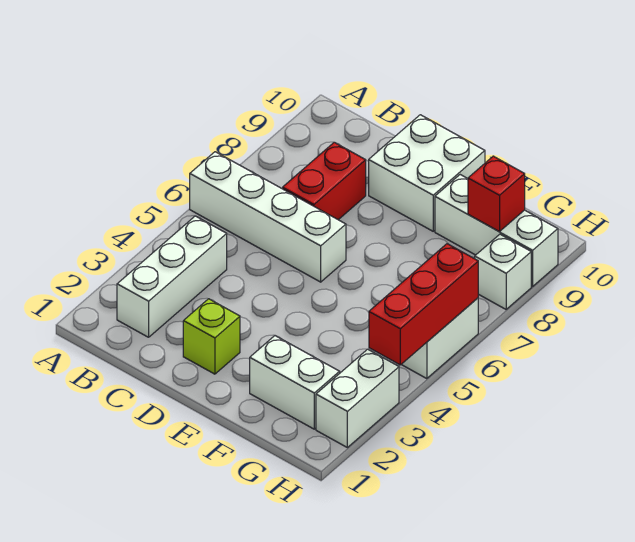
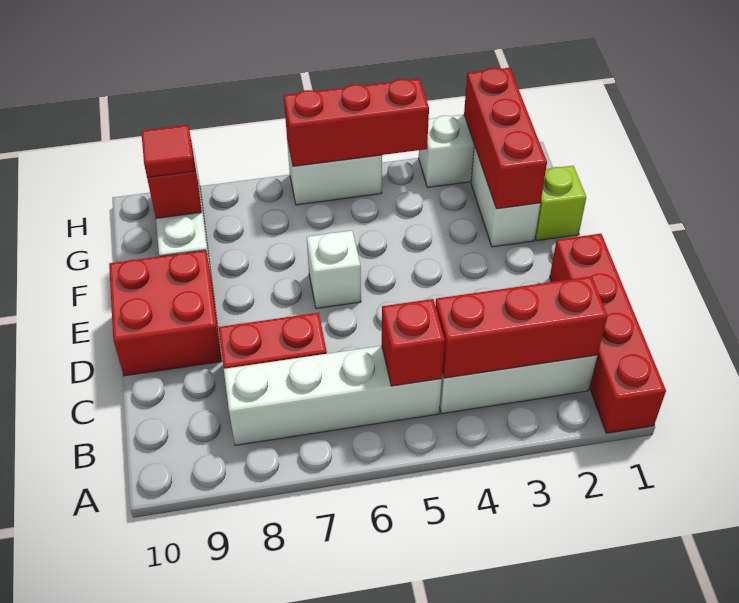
none -> red brick A1:D1 level 1
white brick A6:D6 level 1 -> white brick B5:B8 level 1
none -> red brick B2:B4 level 2
none -> red brick B5 level 2
lime brick D2 level 1 -> lime brick F1 level 1
white brick D9:E10 level 1 -> red brick D9:E10 level 1
none -> red brick F2:H2 level 2
none -> red tile G9 level 3
white brick H8 level 1 -> white brick E6 level 1

